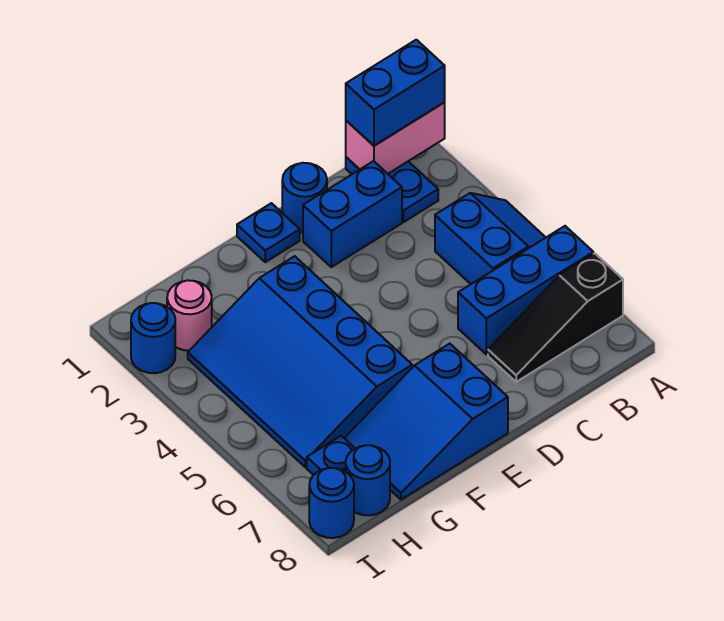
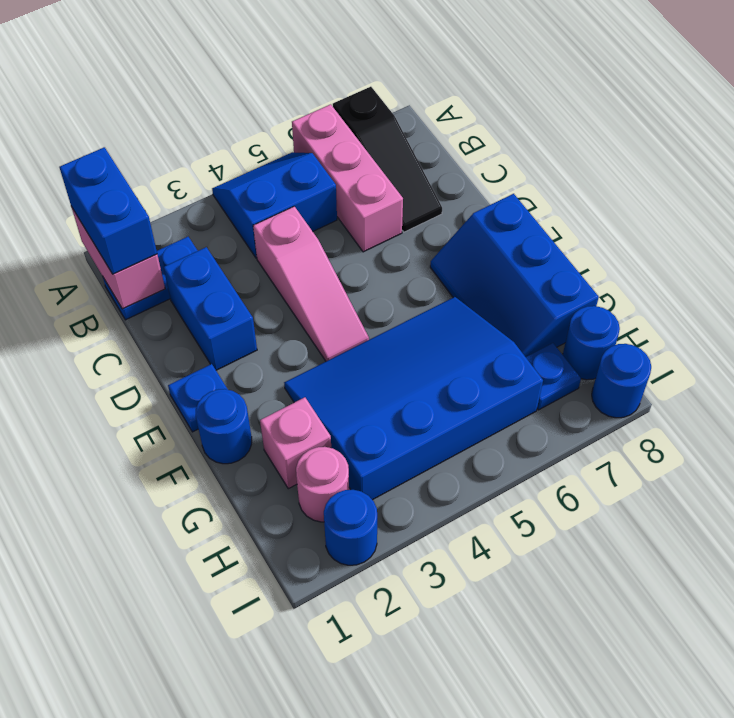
blue brick A6:C6 level 1 -> pink brick A6:C6 level 1
none -> pink slope C4:E4 level 1 top C
blue round brick D1 level 1 -> blue round brick F1 level 1
blue slope E7:G8 level 1 top E -> blue slope E7:G8 level 1 top 8
blue slope F3:H6 level 1 top F -> blue slope F3:H6 level 1 top H
none -> pink brick G2 level 1

